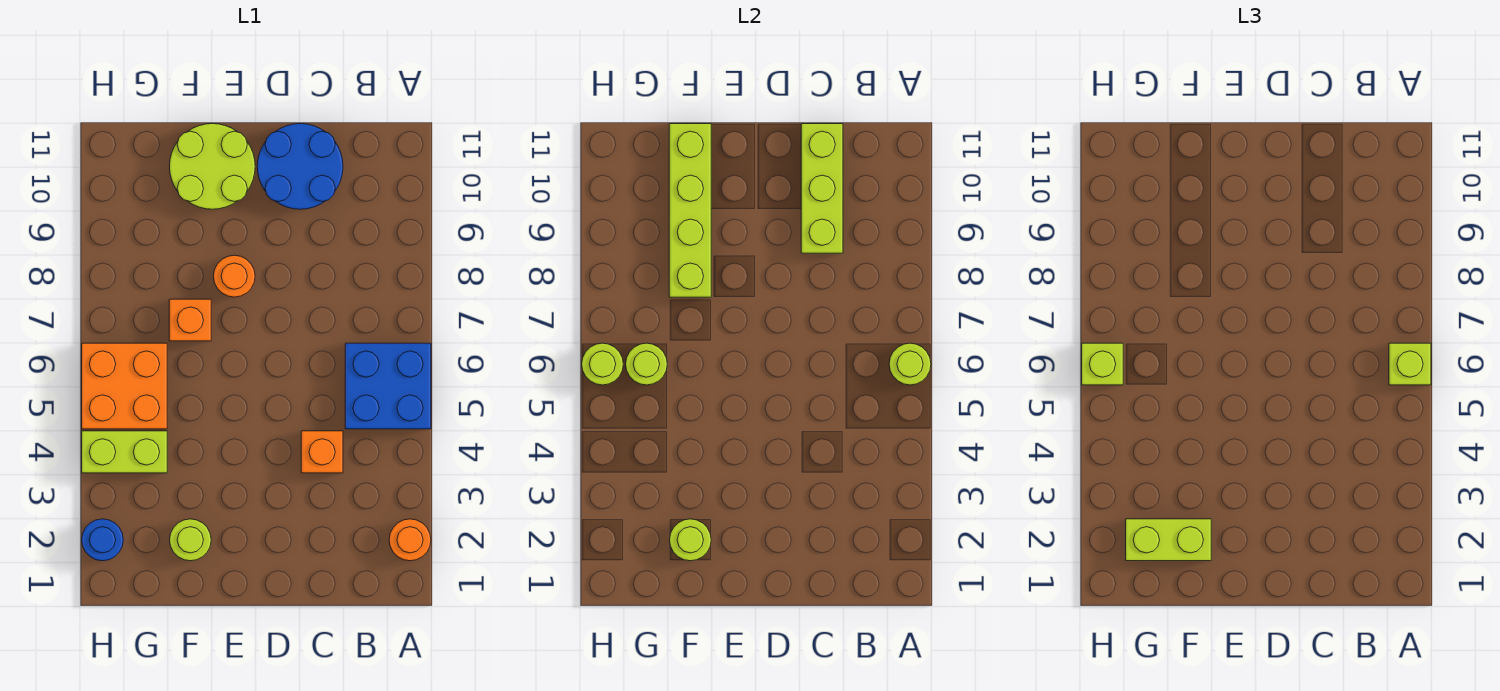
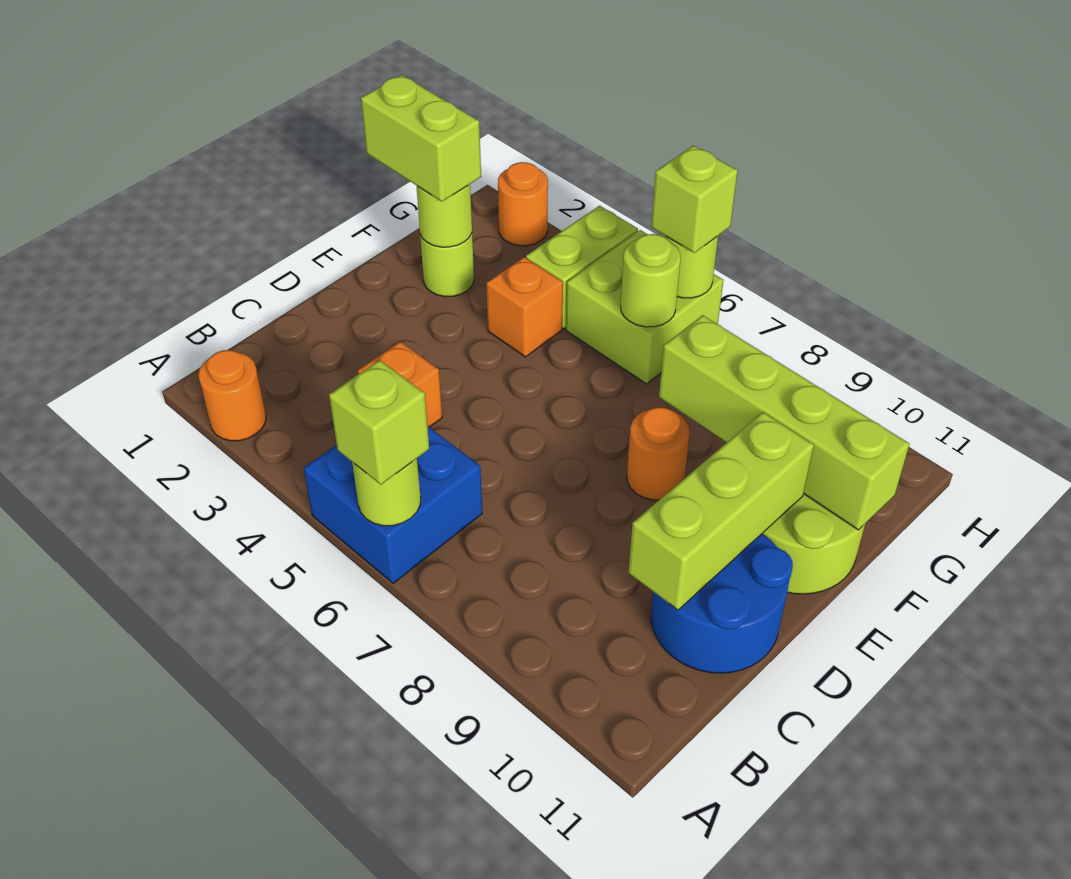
lime brick C9:C11 level 2 -> lime brick C10:E10 level 2
lime brick F2:G2 level 3 -> lime brick F1:F2 level 3
orange brick F7 level 1 -> orange brick F4 level 1
orange brick G5:H6 level 1 -> lime brick G5:H6 level 1
blue round brick H2 level 1 -> orange round brick H2 level 1

